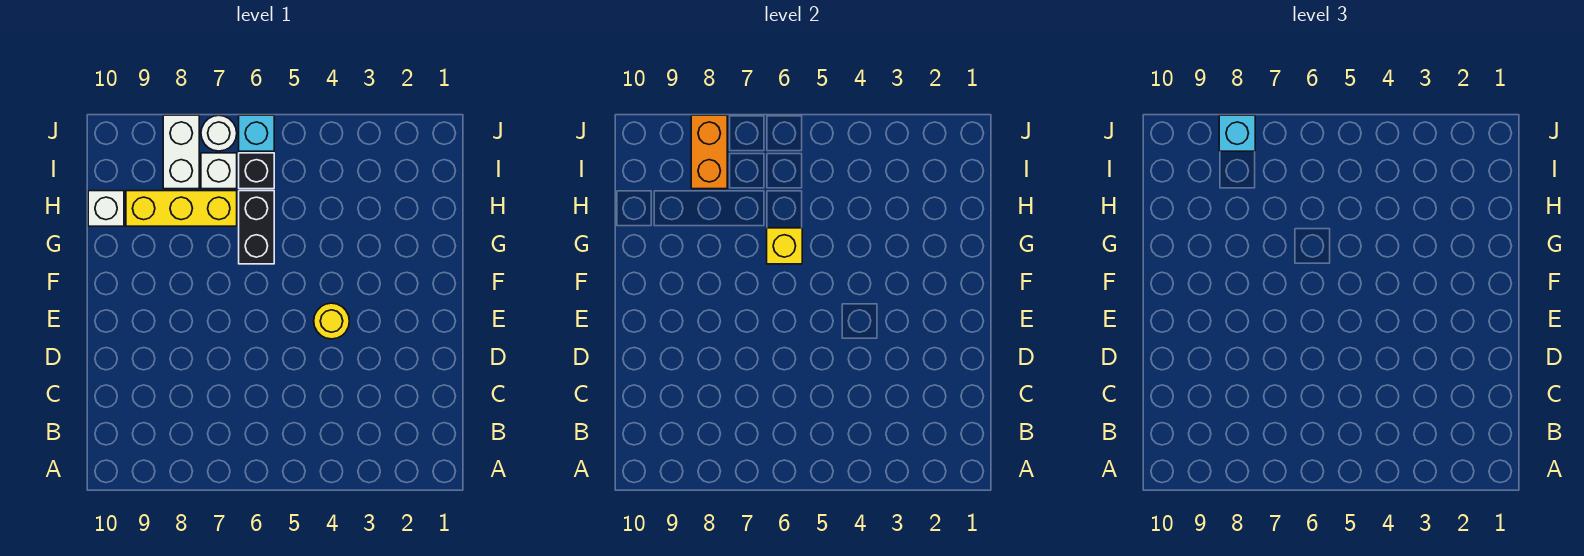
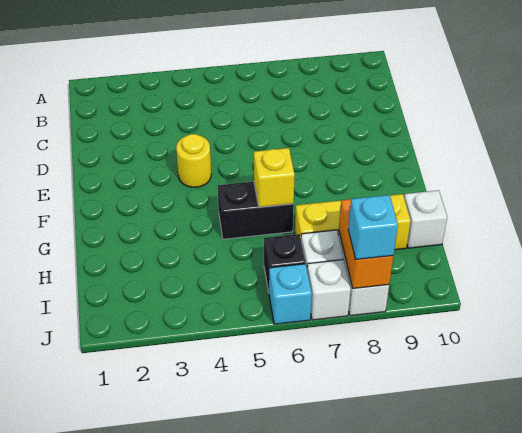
black brick G6:H6 level 1 -> black brick G5:G6 level 1
white round brick J7 level 1 -> white brick J7 level 1

